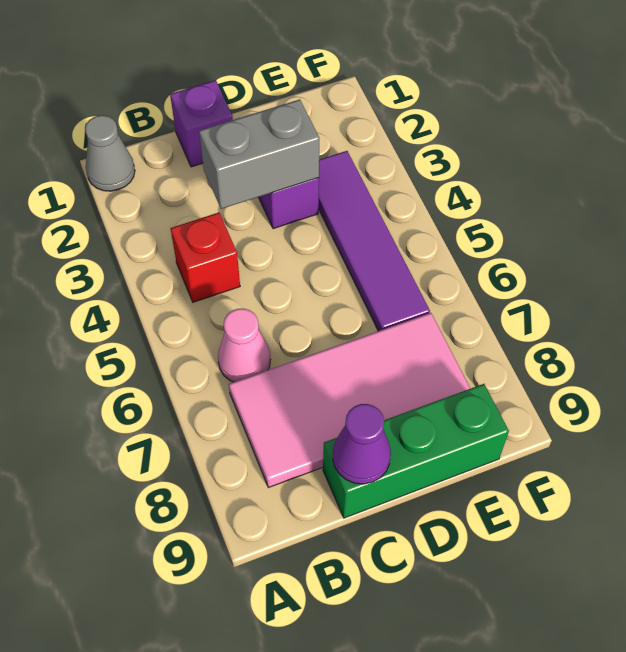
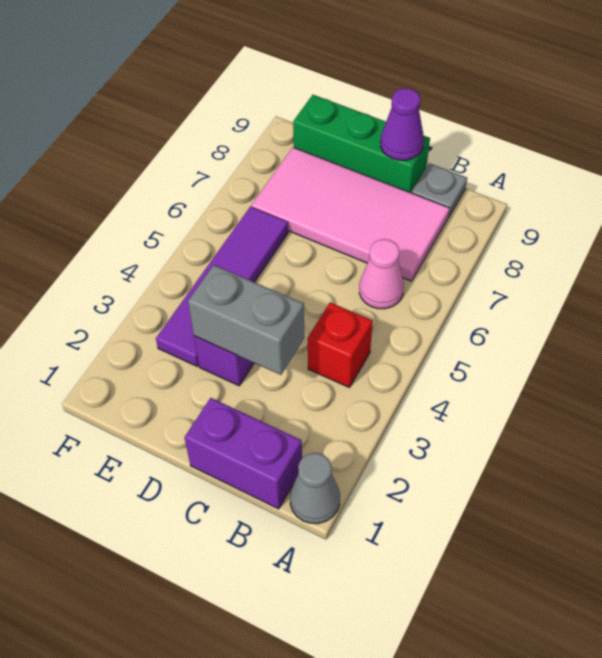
none -> grey plate B9 level 1
purple brick C1 level 1 -> purple brick B1:C1 level 1

